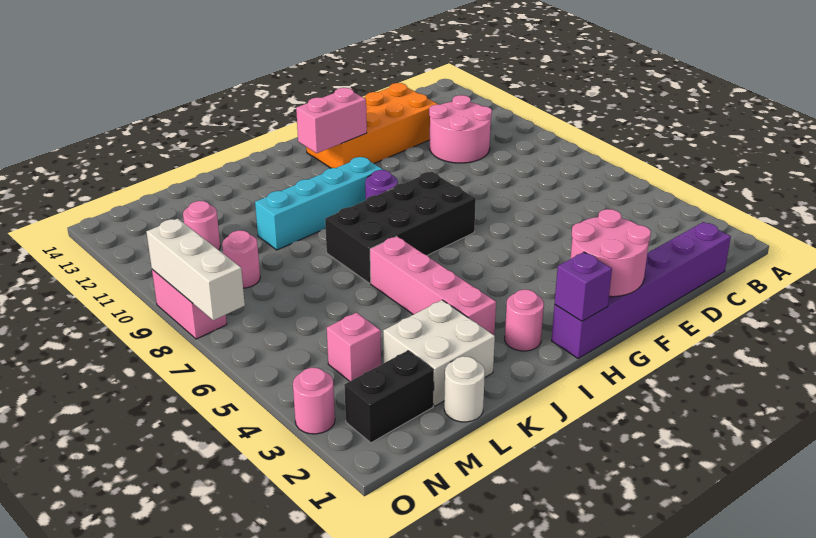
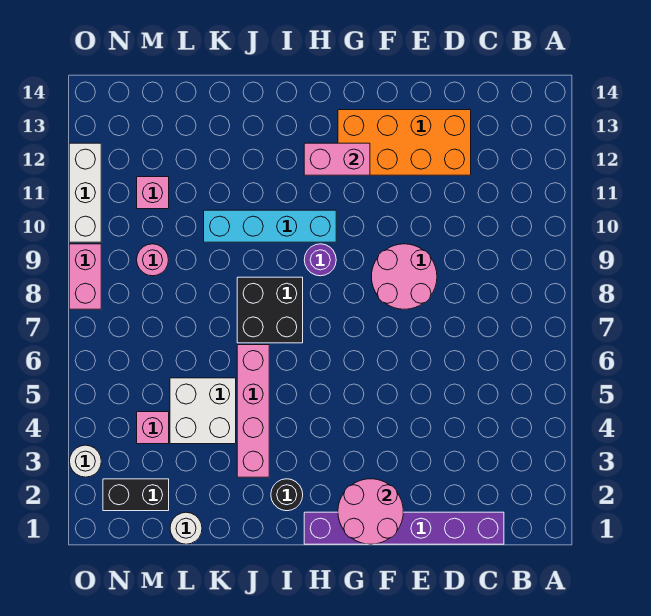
pink round brick C10:D11 level 1 -> pink round brick E8:F9 level 1
black brick G7:J8 level 1 -> black brick I7:J8 level 1
purple brick H1 level 2 -> none
pink round brick I2 level 1 -> black round brick I2 level 1
white brick K2:L3 level 1 -> white brick K4:L5 level 1
pink round brick M11 level 1 -> pink brick M11 level 1
pink round brick O3 level 1 -> white round brick O3 level 1
white brick O7:O9 level 2 -> white brick O10:O12 level 1

